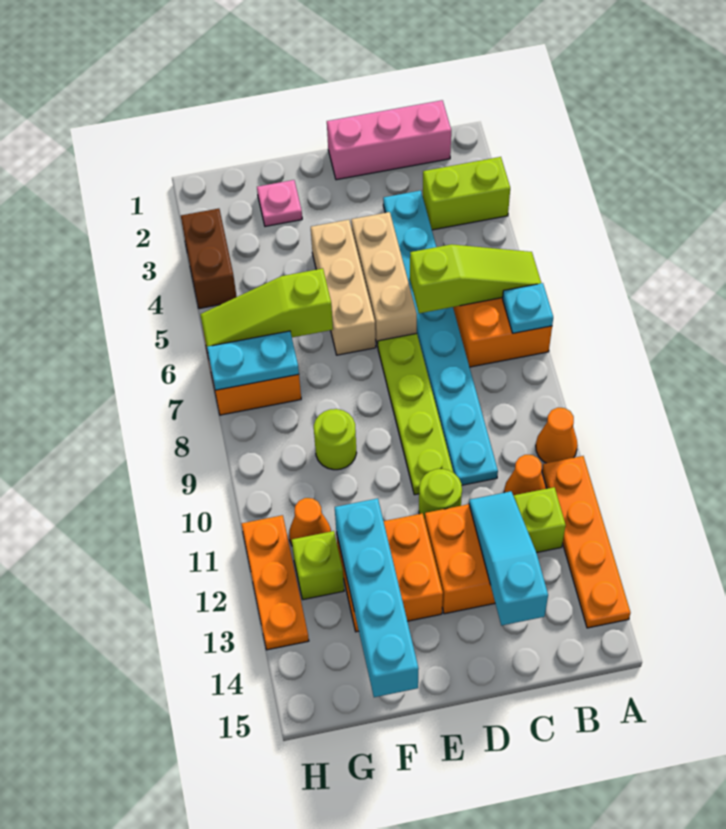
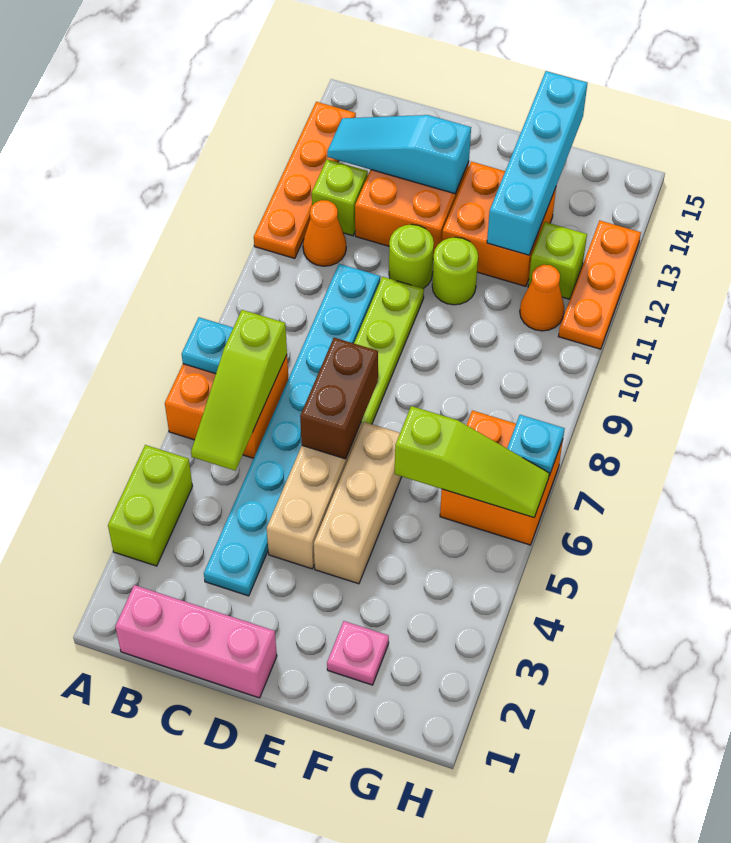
lime brick A3:B3 level 1 -> lime brick A3:A4 level 1
lime slope A6:C6 level 2 top C -> lime slope B5:B7 level 2 top 7
orange cone A10 level 1 -> none
cyan slope C12:C14 level 2 top 14 -> cyan slope B13:D13 level 2 top D
lime round brick F9 level 1 -> lime round brick E11 level 1
cyan plate G7:H7 level 2 -> cyan plate H7 level 2
brown brick H3:H4 level 1 -> brown brick D6:D7 level 2

